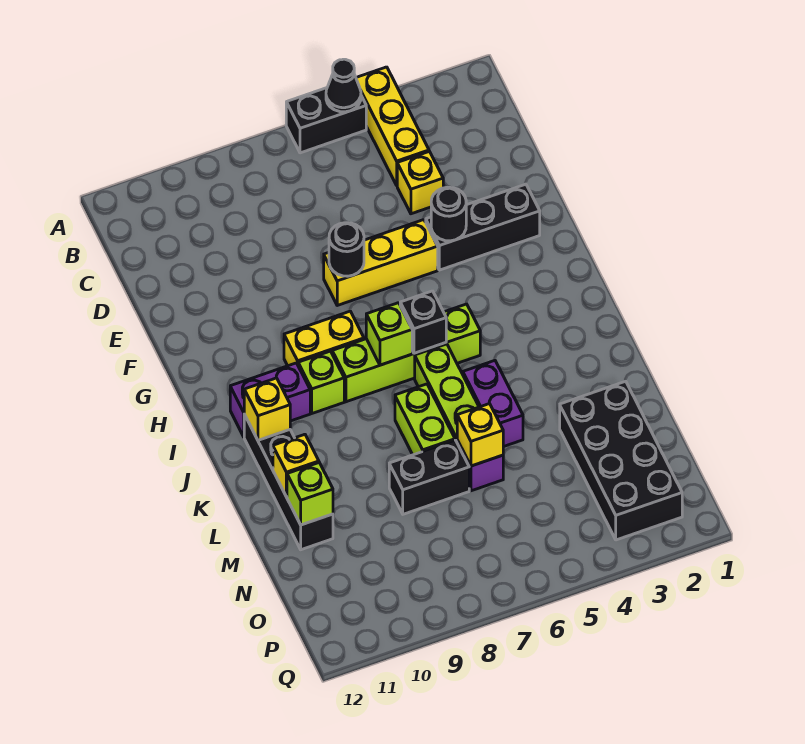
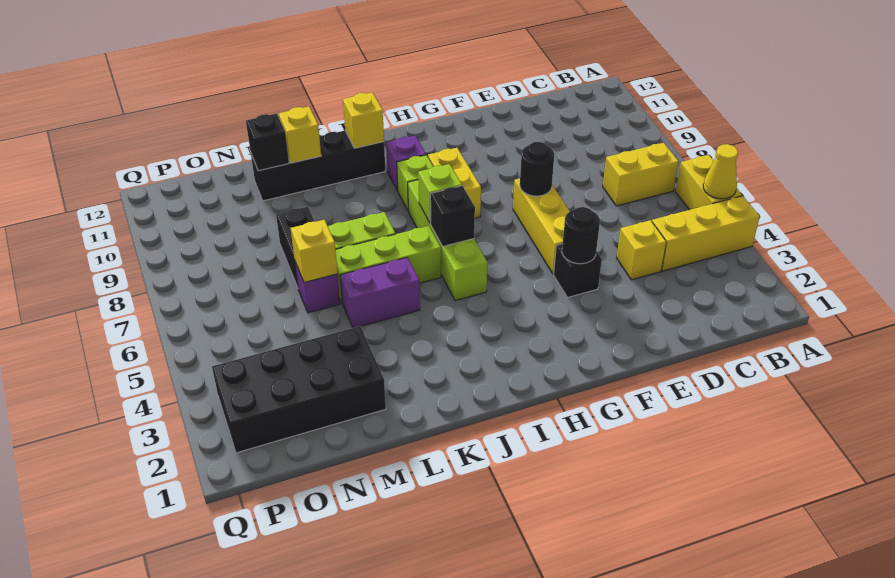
black brick A5:A6 level 1 -> yellow brick A5:A6 level 1
black cone A5 level 2 -> yellow cone A5 level 2
none -> yellow brick B7:C7 level 1
black brick F2:F4 level 1 -> black brick F4 level 1
purple brick I10:I11 level 1 -> purple brick I10 level 1
lime brick M11 level 2 -> black brick M11 level 2

